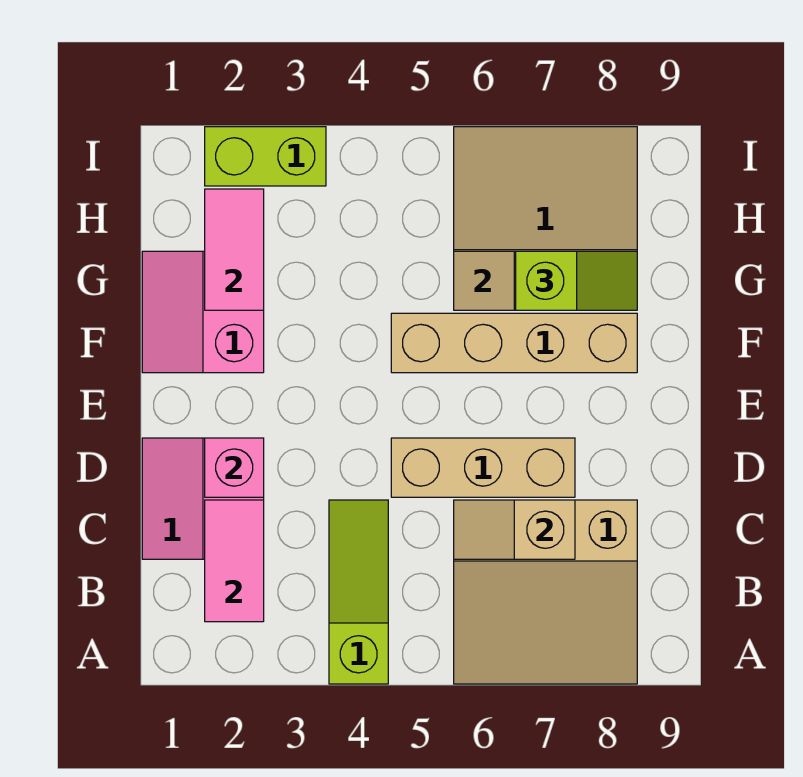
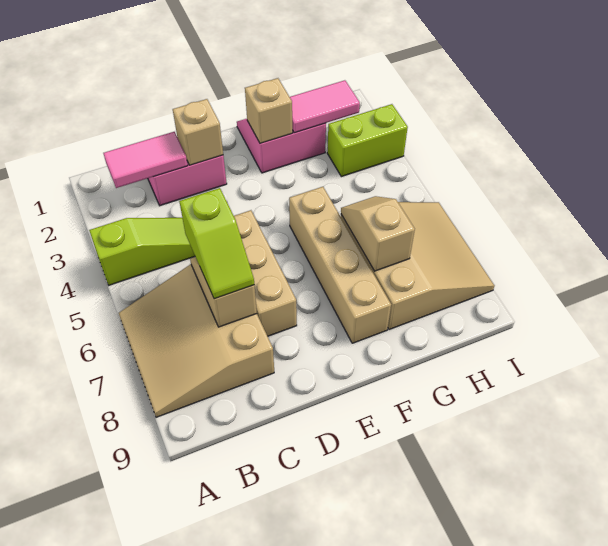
pink brick D2 level 2 -> tan brick D2 level 2
none -> tan brick F2 level 2
lime slope G7:G8 level 3 top 7 -> lime slope C6:C7 level 3 top 6
lime brick I2:I3 level 1 -> lime brick H3:I3 level 1

